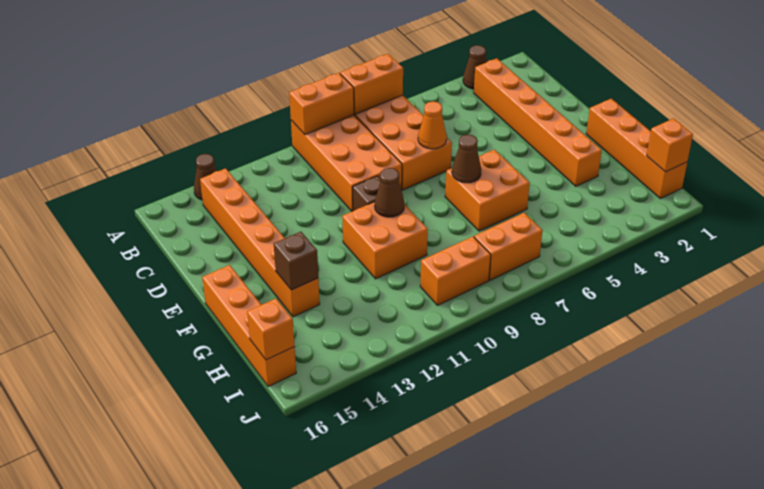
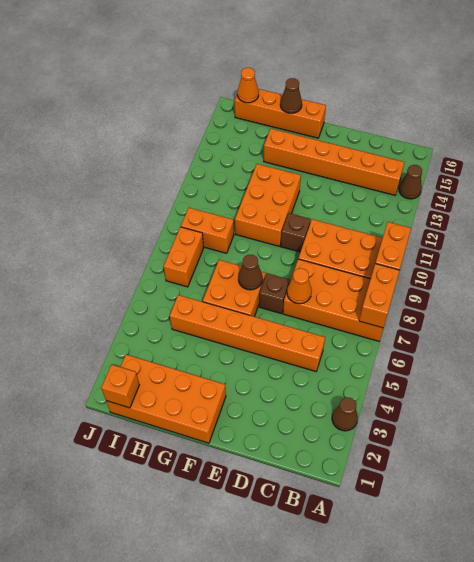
orange brick B3:G3 level 1 -> orange brick C5:H5 level 1
orange brick F1:I1 level 1 -> orange brick F1:I2 level 1
orange brick F10:G11 level 1 -> orange brick F10:G12 level 1
brown cone F10 level 2 -> brown cone G16 level 2
brown brick G14 level 2 -> brown brick E7 level 1
orange brick I9:I10 level 1 -> orange brick H9:I9 level 1
orange brick I16 level 2 -> orange cone I16 level 2

